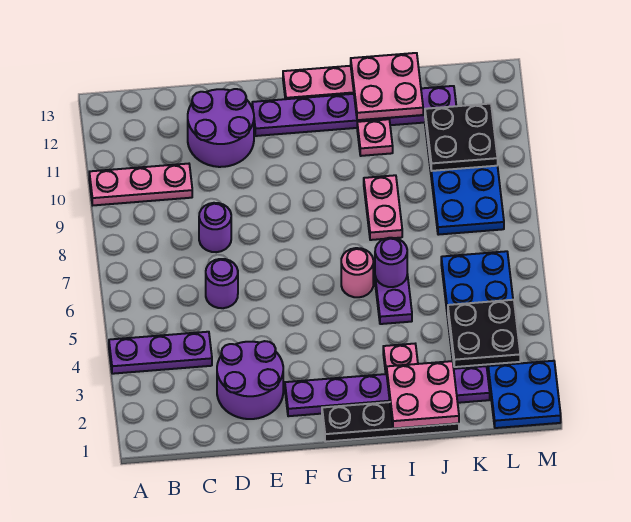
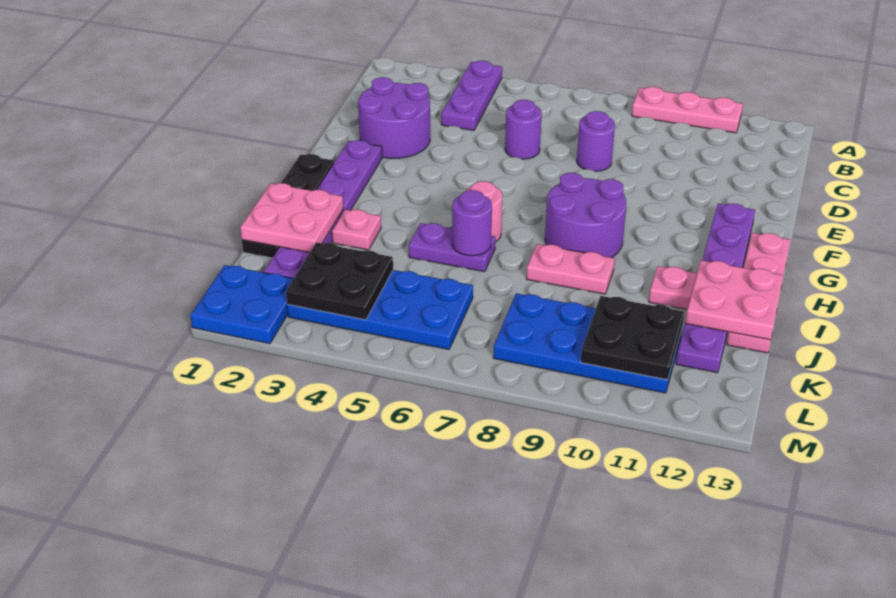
pink plate A10:C10 level 1 -> pink plate A9:A11 level 1
purple round brick D11:E12 level 1 -> purple round brick G8:H9 level 1

